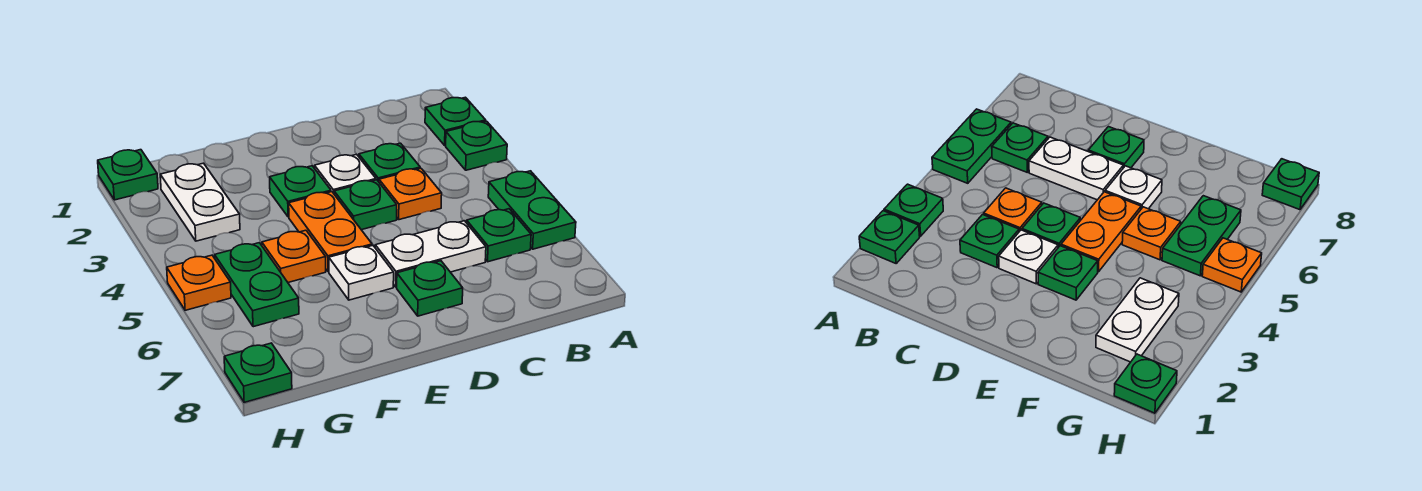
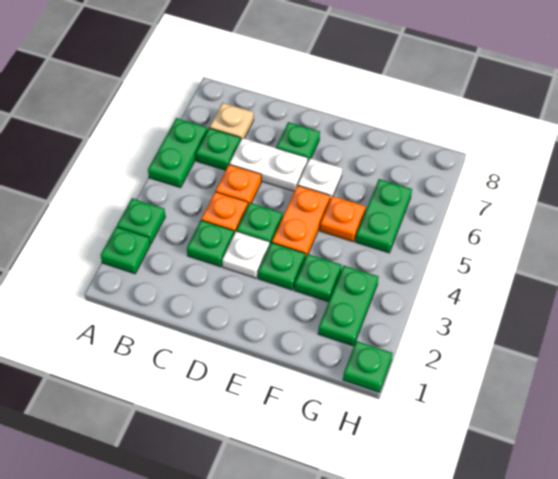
none -> tan plate B7 level 1
white plate G2:G3 level 1 -> green plate G2:G3 level 1
orange plate H5 level 1 -> orange plate C5 level 1
green plate H8 level 1 -> green plate F3 level 1

